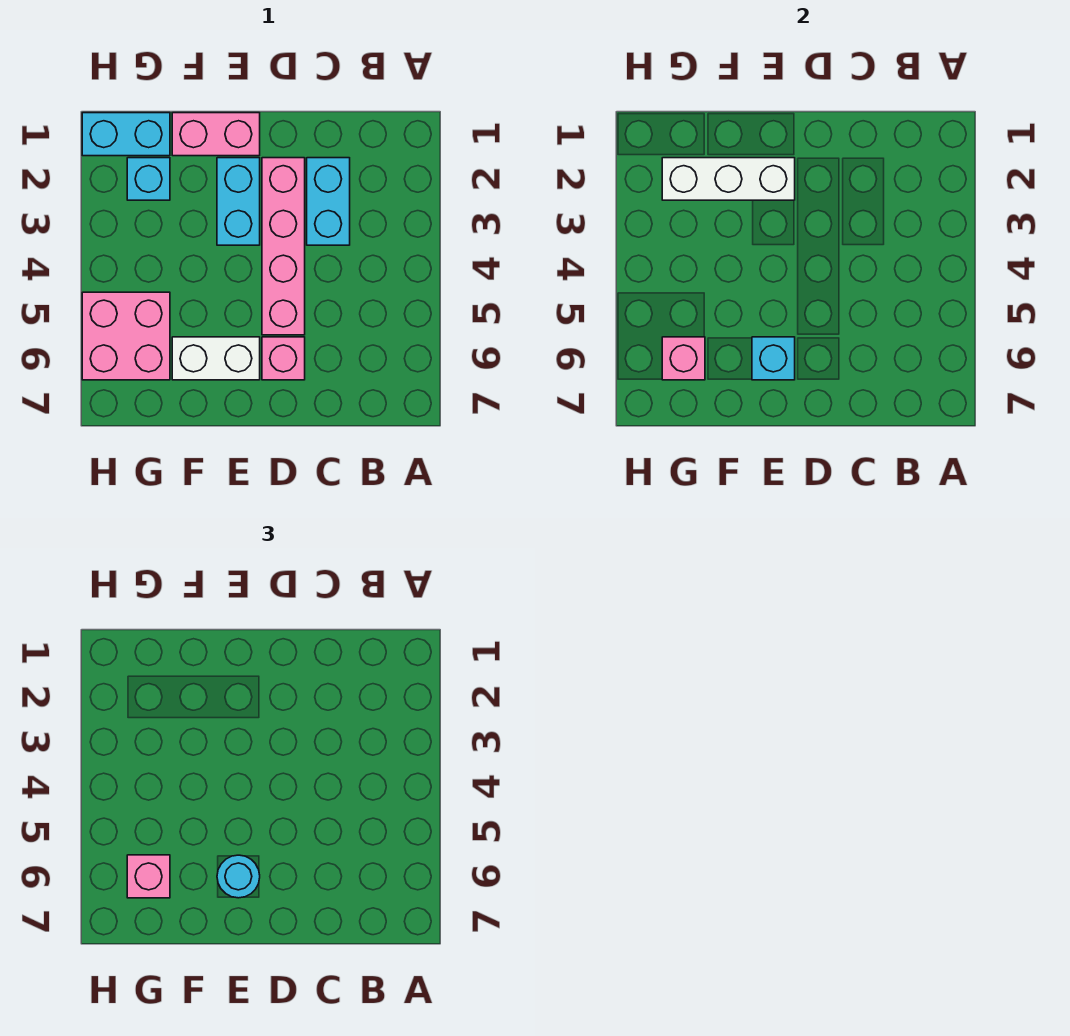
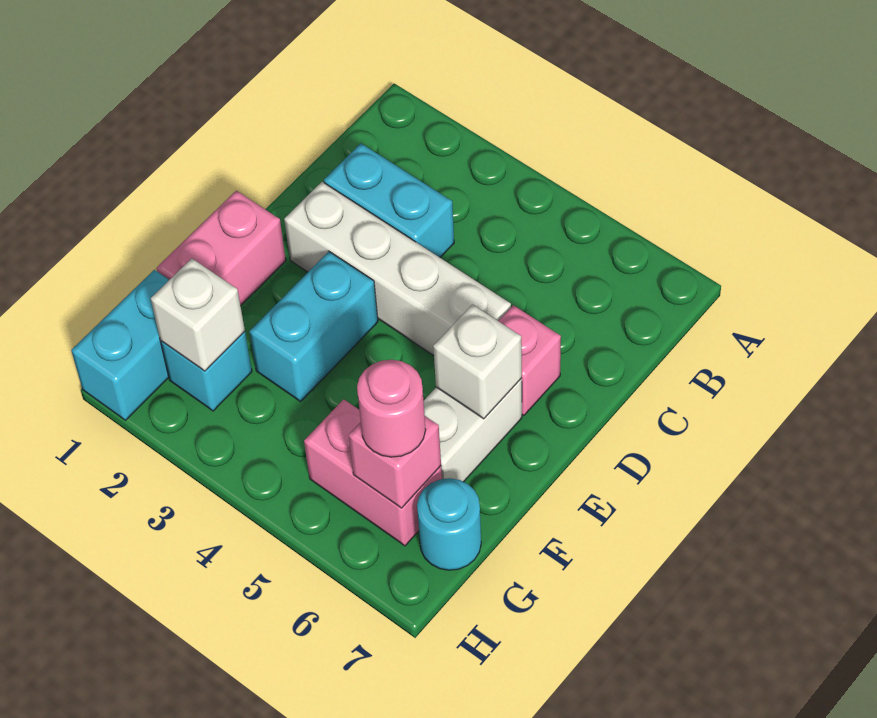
pink brick D2:D5 level 1 -> white brick D2:D5 level 1
cyan brick E2:E3 level 1 -> cyan brick E3:F3 level 1
white brick E2:G2 level 2 -> white brick G2 level 2
cyan brick E6 level 2 -> white brick E6 level 2
cyan round brick E6 level 3 -> cyan round brick G7 level 1
pink brick G5:H6 level 1 -> pink brick G5:G6 level 1
pink brick G6 level 3 -> pink round brick G6 level 3

